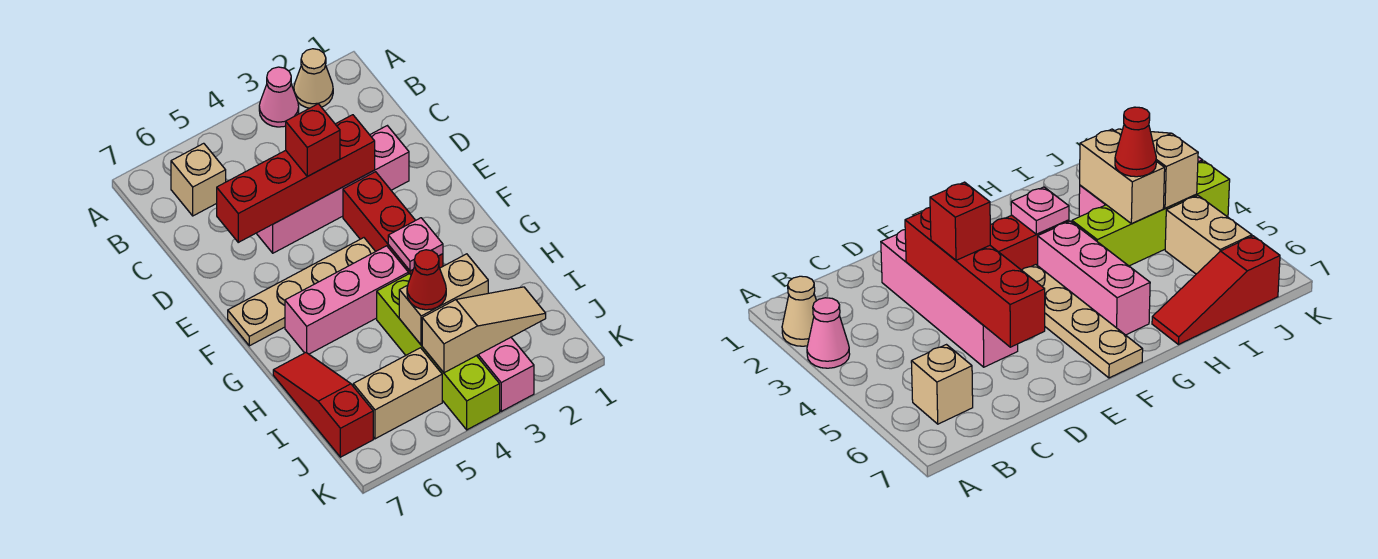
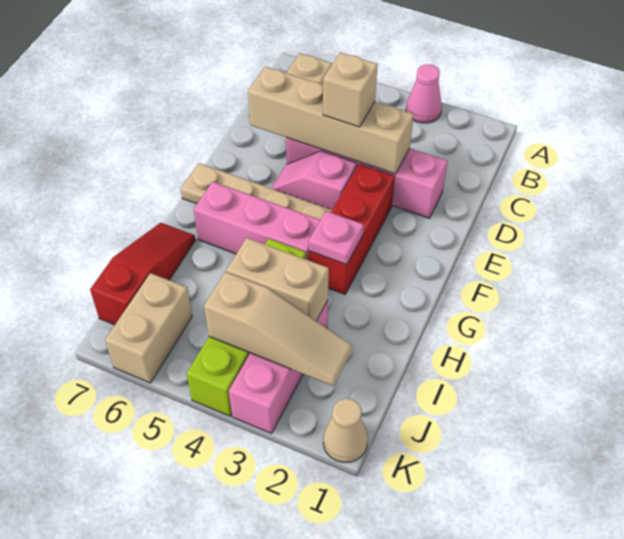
tan cone A2 level 1 -> tan cone K1 level 1
red brick D3:D6 level 2 -> tan brick D3:D6 level 2
red brick D4 level 3 -> tan brick D4 level 3
none -> pink slope E4:E5 level 1 top 4
red cone I4 level 3 -> none
tan brick J5:J6 level 1 -> tan brick J6:K6 level 1

